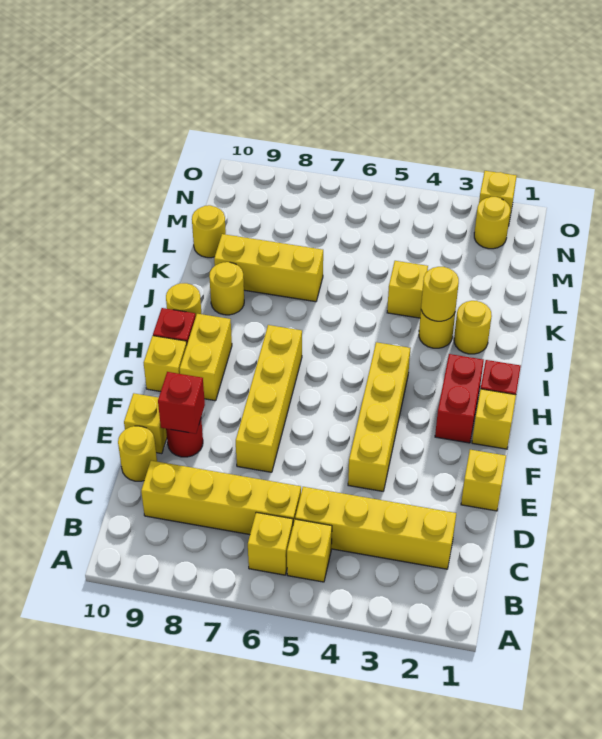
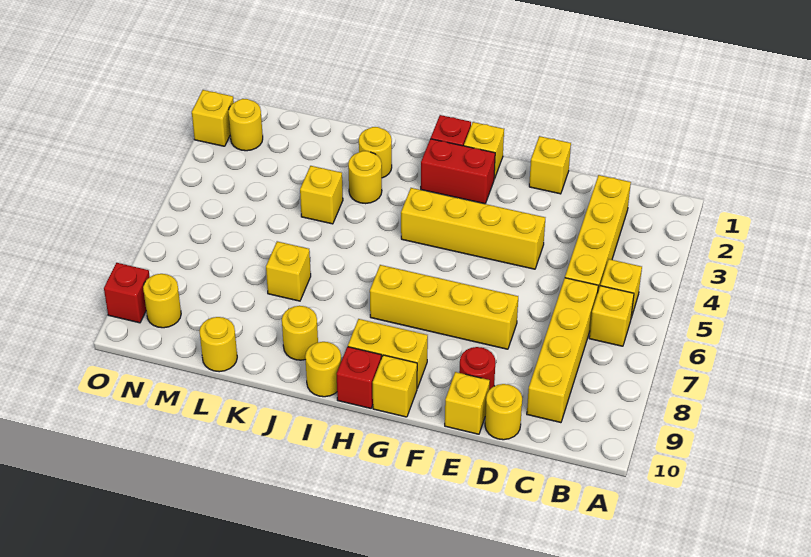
red brick E9 level 2 -> red brick O9 level 1
yellow round brick J3 level 2 -> yellow round brick N9 level 1
yellow brick K7:K9 level 1 -> yellow brick K7 level 1

